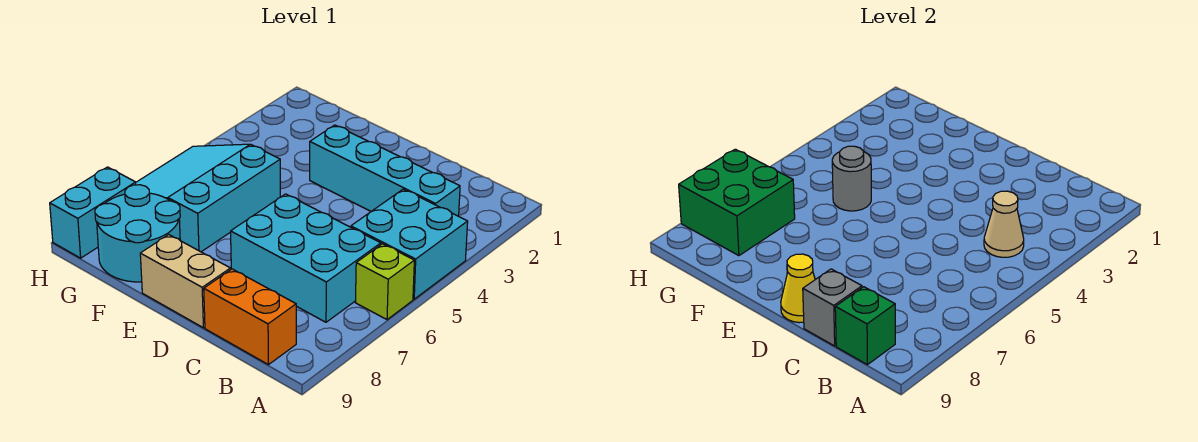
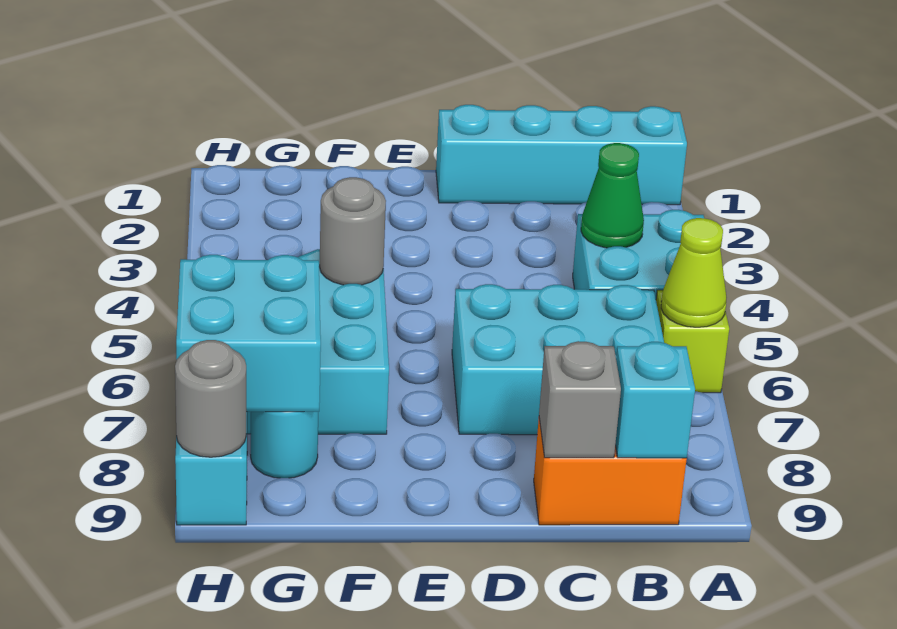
none -> lime cone A6 level 2
cyan brick B3:E3 level 1 -> cyan brick A1:D1 level 1
tan cone B4 level 2 -> green cone B4 level 2
green brick B9 level 2 -> cyan brick B9 level 2
tan brick D9:E9 level 1 -> none
yellow cone D9 level 2 -> none
cyan round brick F8:G9 level 1 -> cyan round brick G8 level 1
green brick G7:H8 level 2 -> cyan brick G7:H8 level 2
none -> grey round brick H9 level 2

